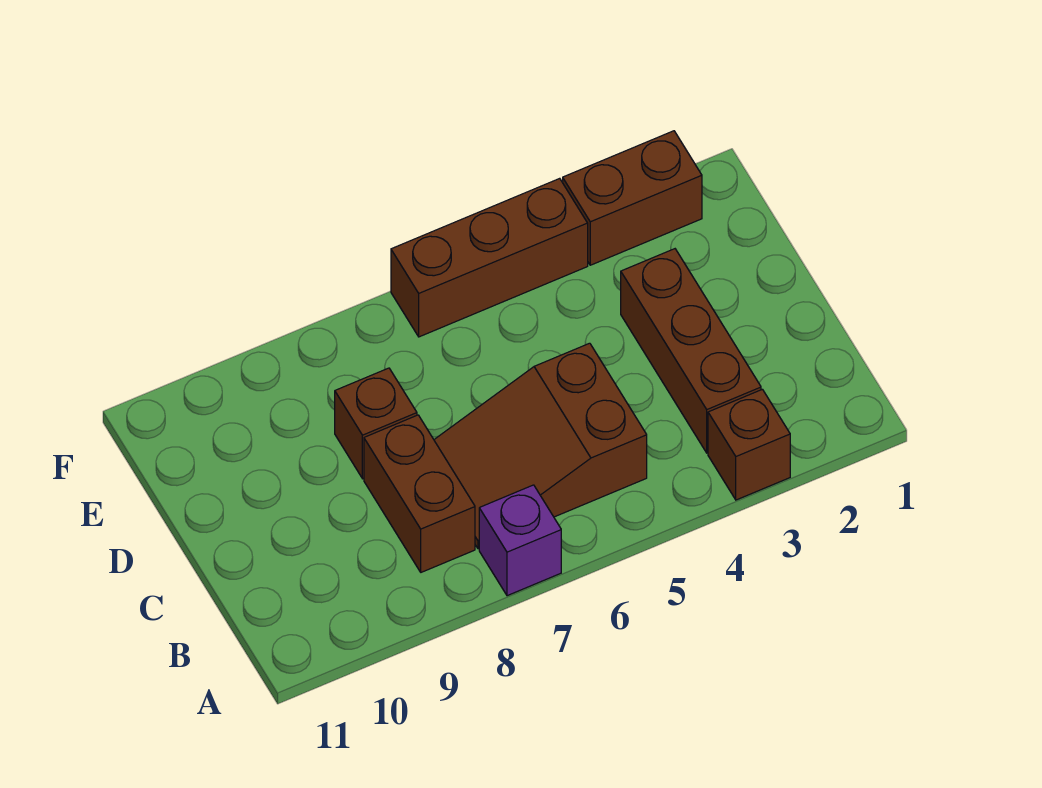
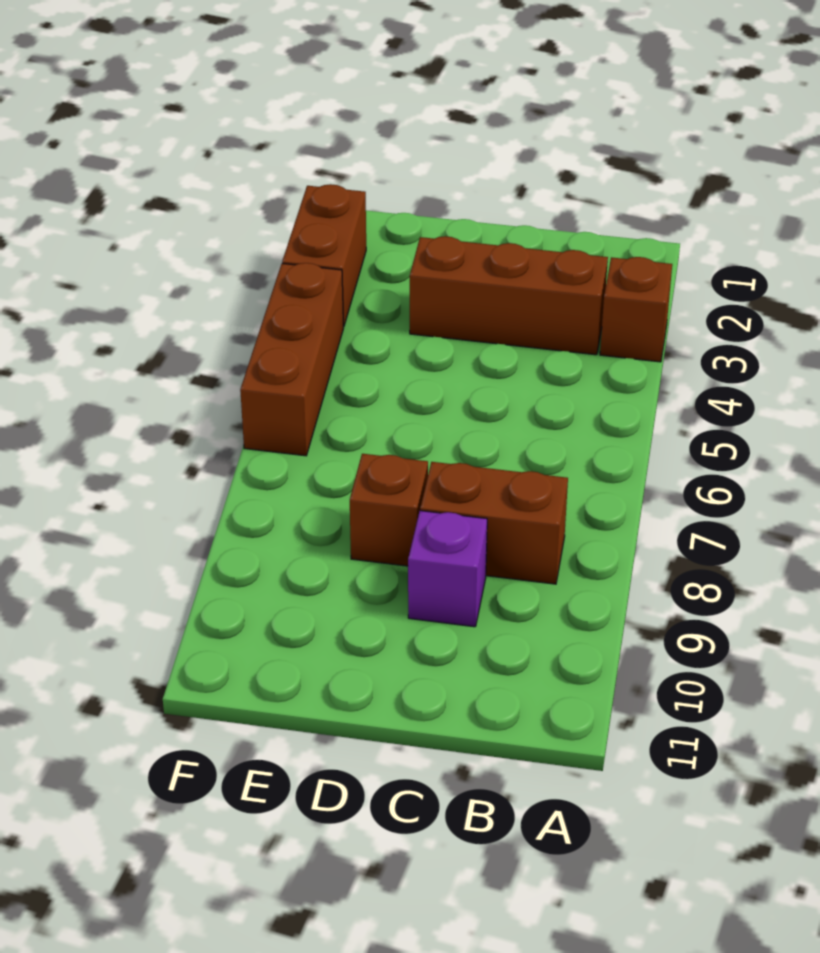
purple brick A7 level 1 -> purple brick C9 level 1
brown slope B5:C7 level 1 top 5 -> none

